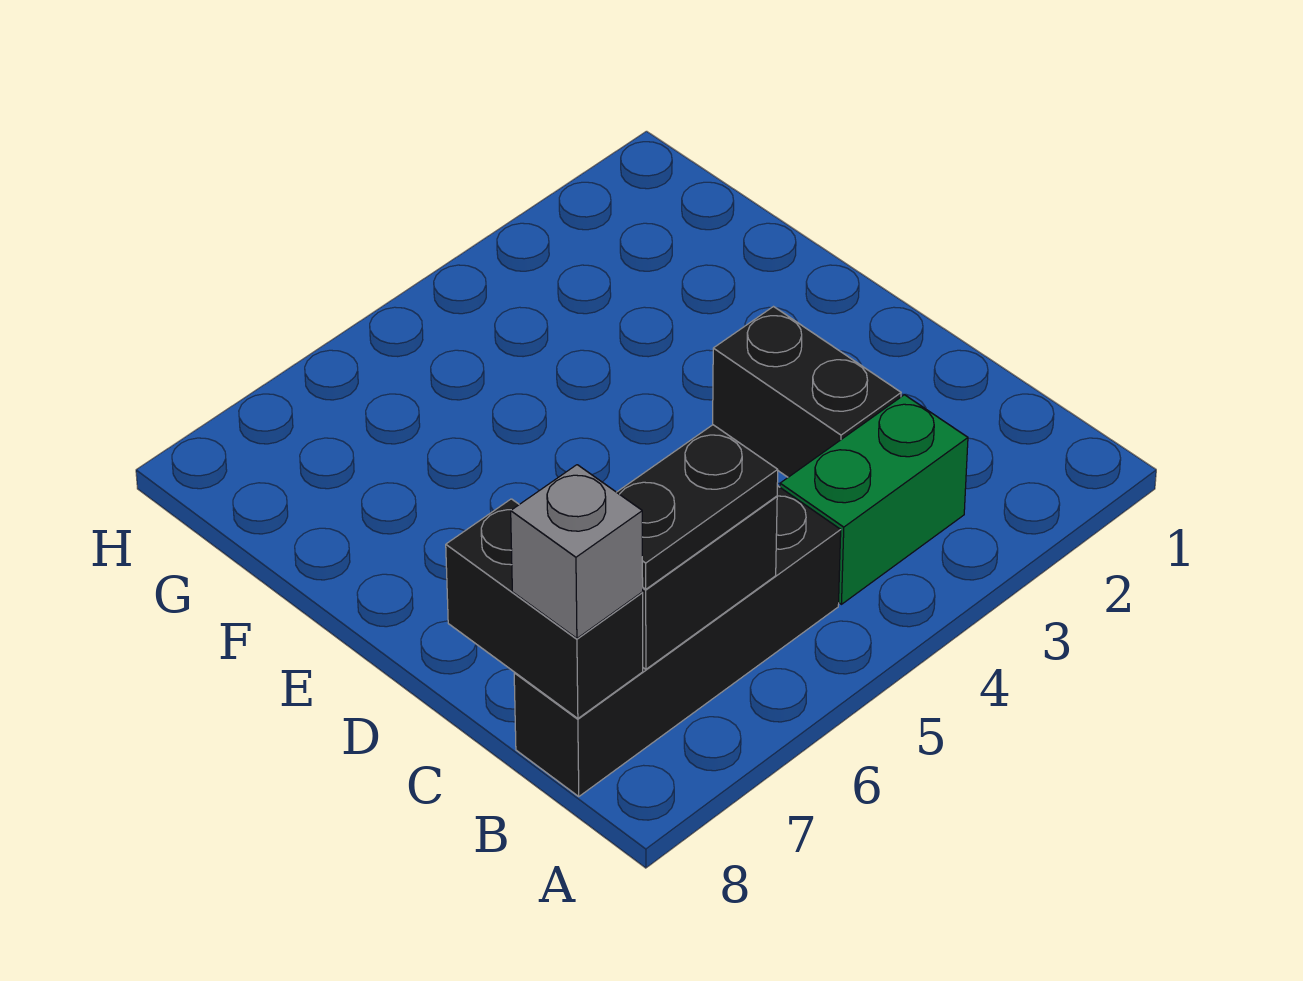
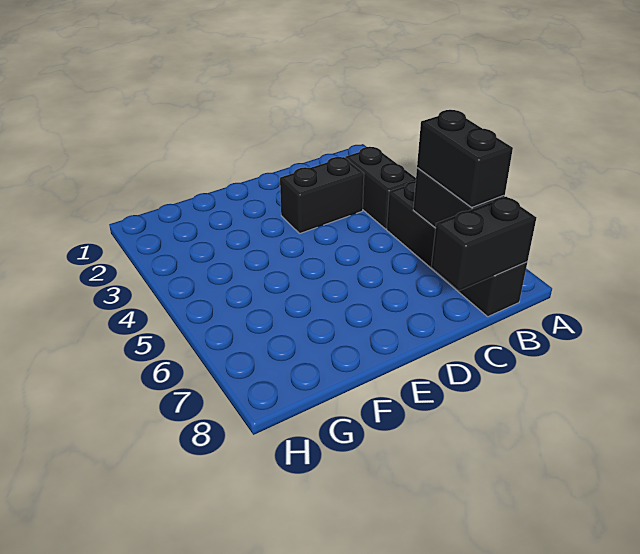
green brick B3:B4 level 1 -> black brick B3:B4 level 1
black plate B6:B7 level 3 -> black brick B6:B7 level 3
grey brick B8 level 3 -> none

